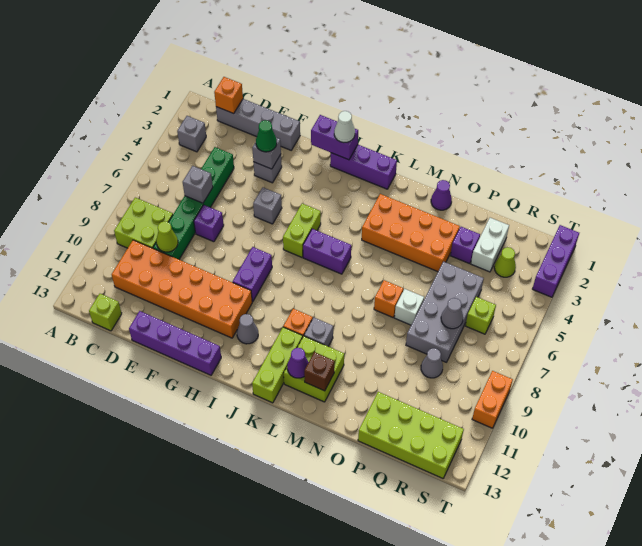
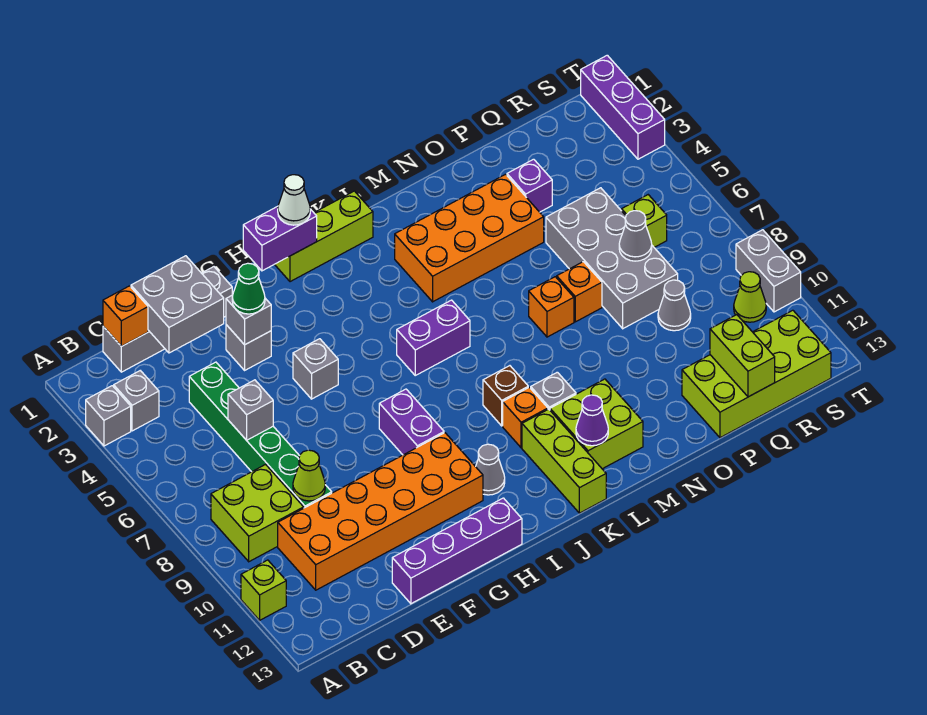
none -> grey brick A3 level 1
lime brick C13 level 1 -> lime brick A11 level 1
none -> grey brick D1:E2 level 2
purple brick E7 level 1 -> none
purple brick I1:K1 level 1 -> lime brick I1:K1 level 1
lime brick I5:I6 level 1 -> lime brick Q12:Q13 level 2
brown brick M12 level 2 -> brown brick K9 level 1
purple cone N1 level 1 -> none
white brick O7 level 1 -> orange brick O7 level 1
white brick Q2:Q3 level 1 -> none
lime cone R3 level 1 -> lime cone S10 level 1
orange brick T9:T10 level 1 -> grey brick T9:T10 level 1

